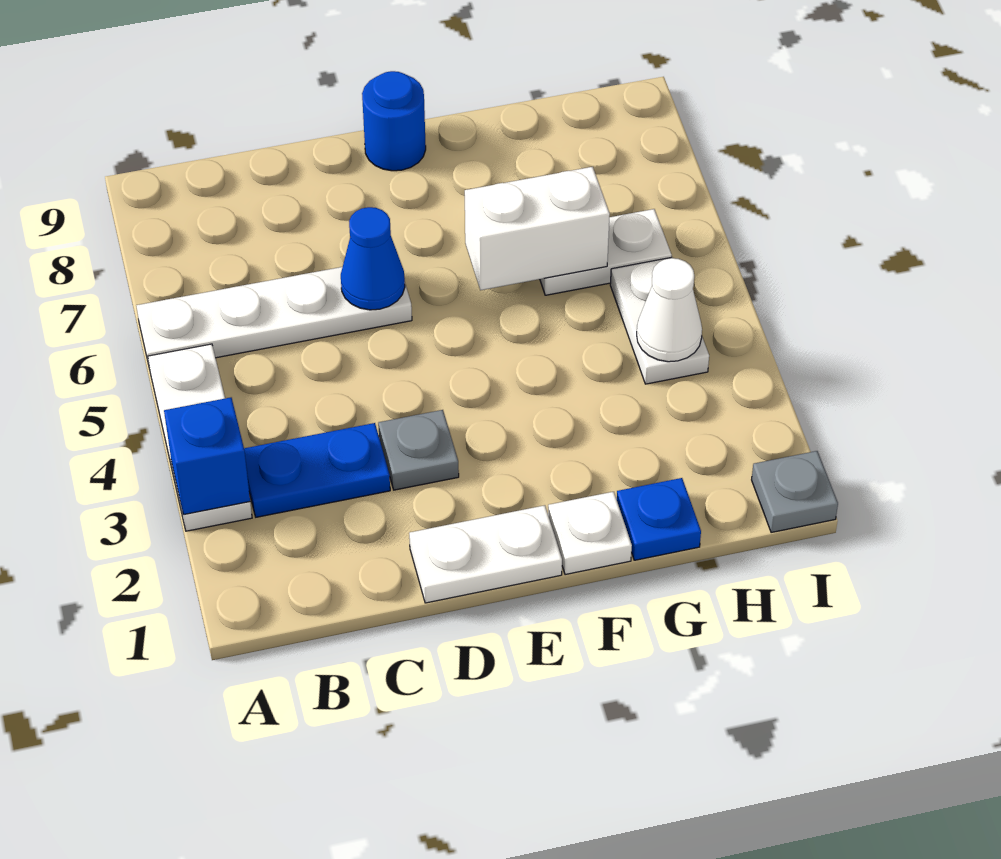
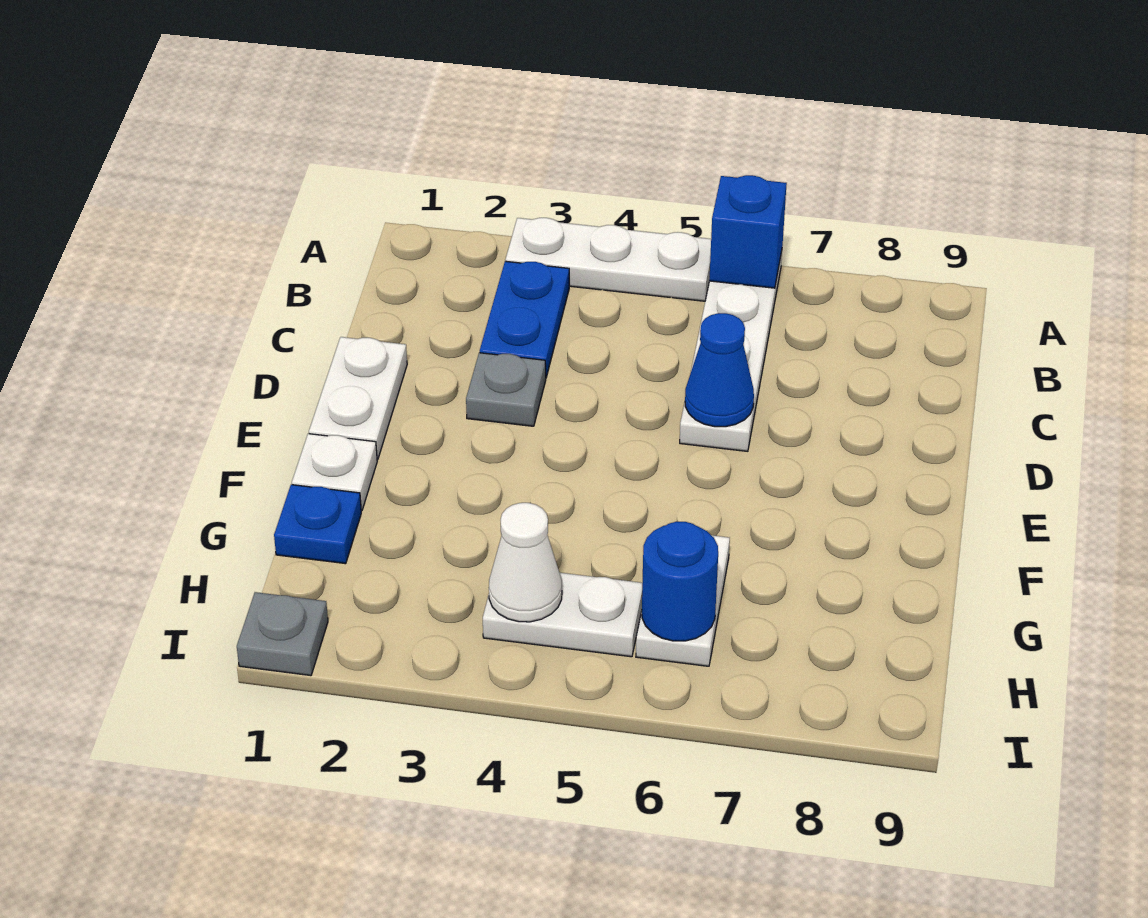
blue brick A3 level 2 -> blue brick A6 level 2
blue round brick E9 level 1 -> blue round brick H6 level 2
white brick F6:G6 level 2 -> none

